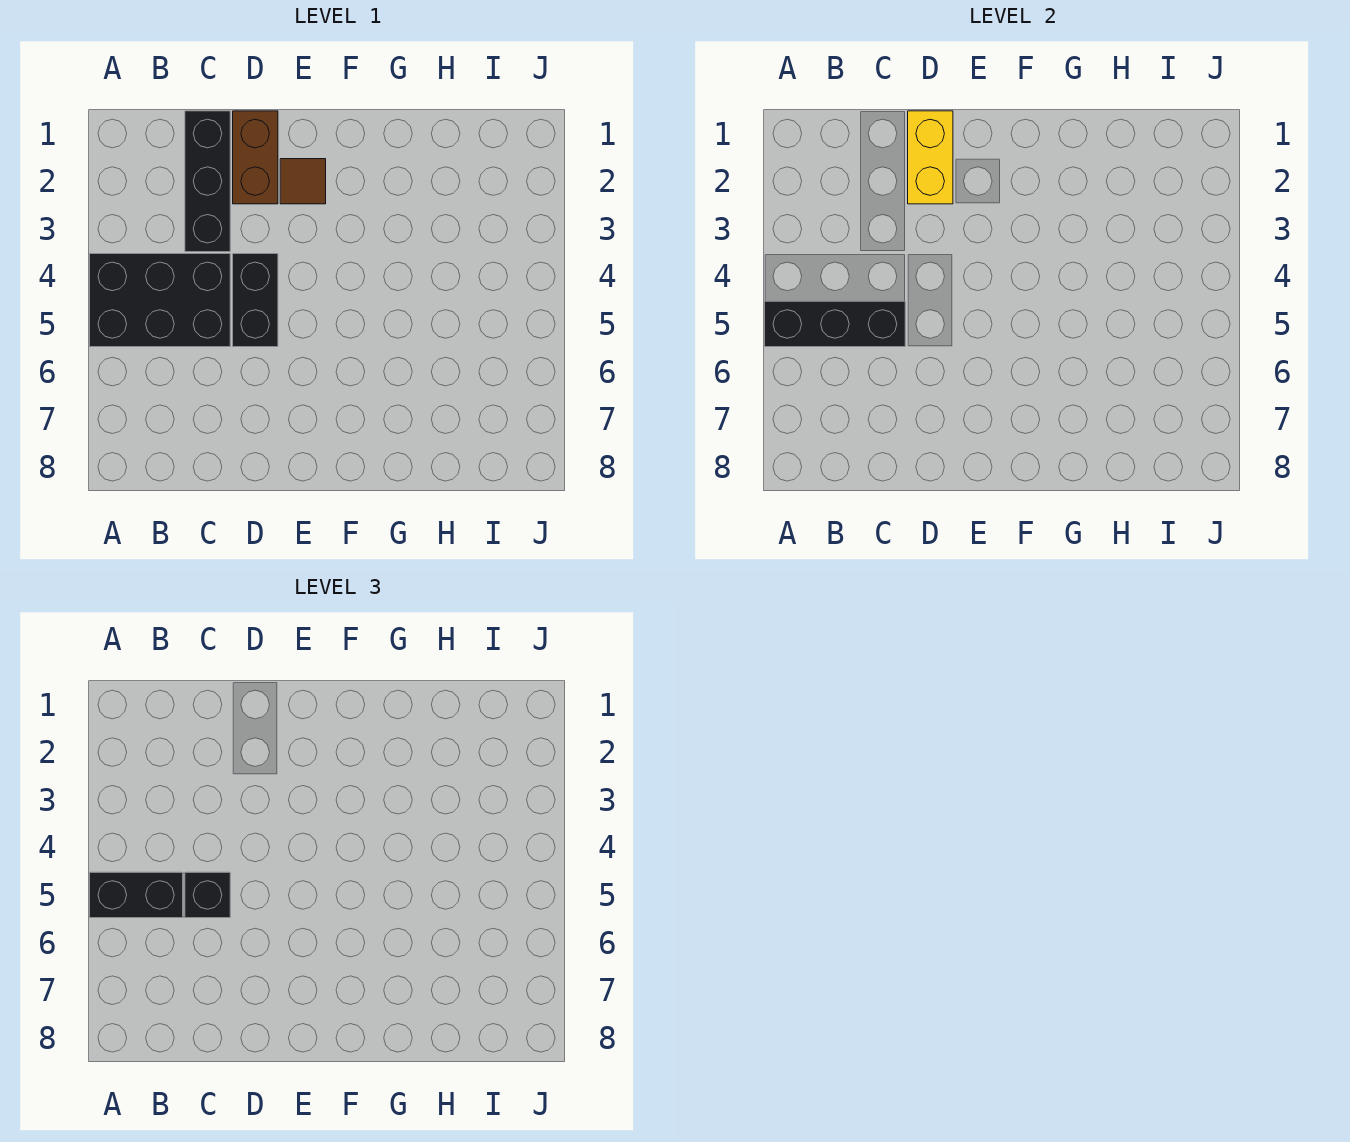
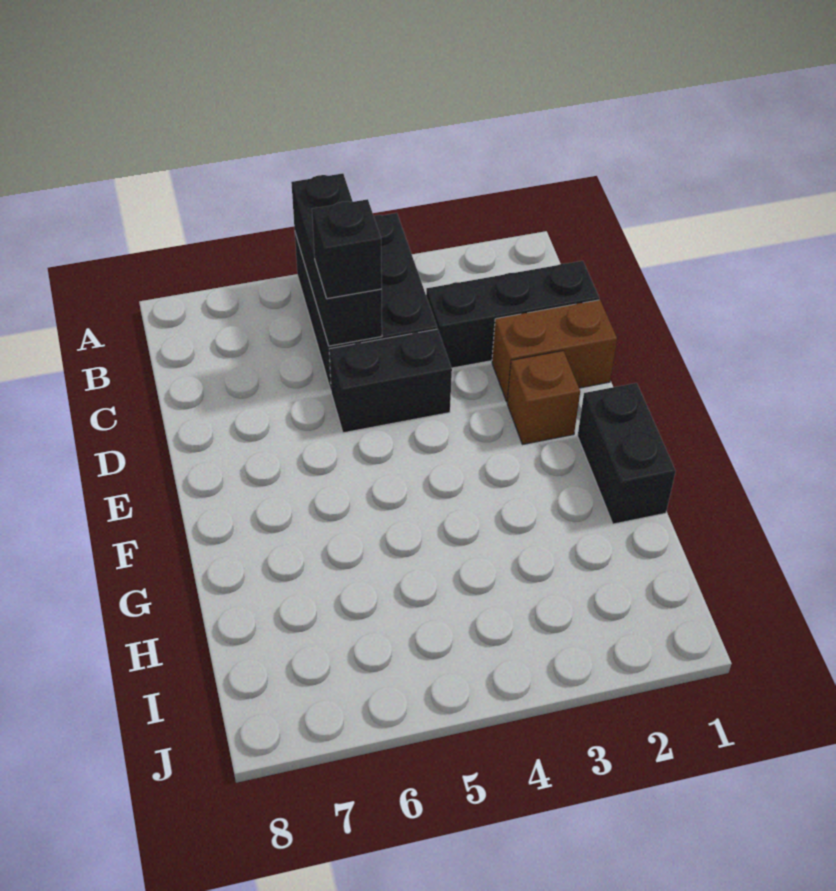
black brick A5:B5 level 3 -> black brick F1:G1 level 1
yellow brick D1:D2 level 2 -> none
brown tile E2 level 1 -> brown brick E2 level 1

